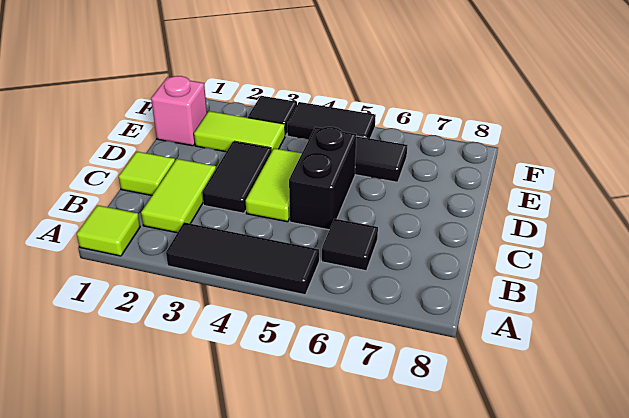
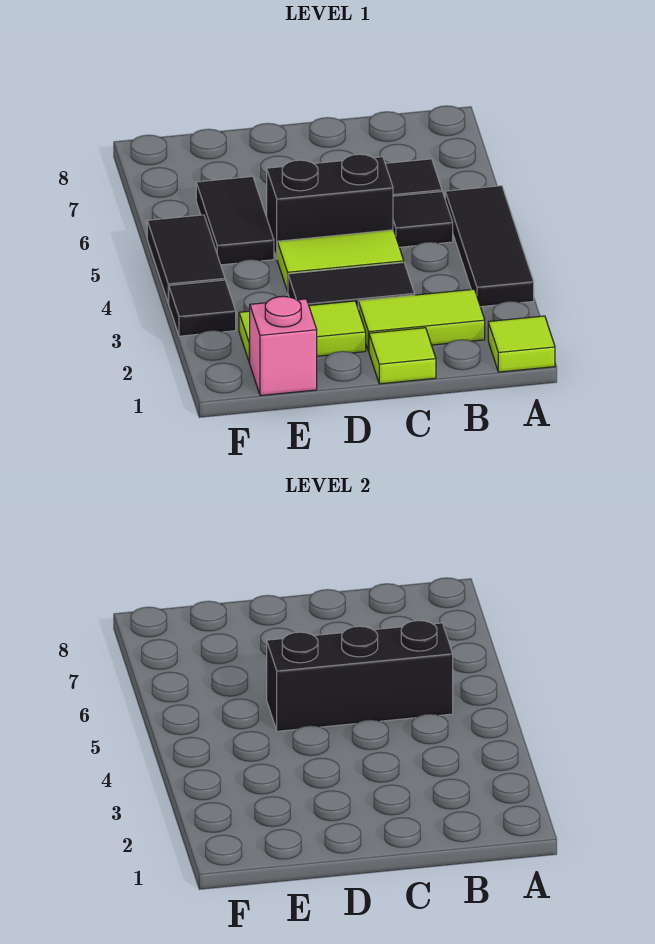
none -> black tile B5 level 1
none -> black brick B5:D5 level 2
lime tile E2:E3 level 1 -> lime tile D2:E2 level 1

